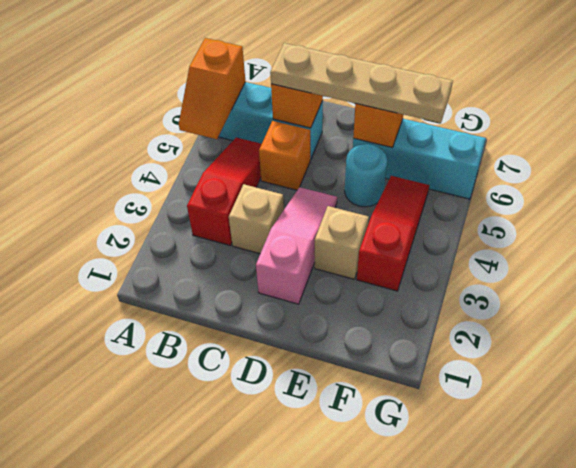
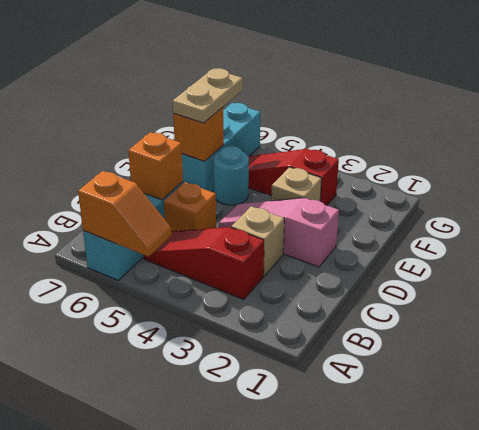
tan plate C6:F6 level 3 -> tan plate E6:F6 level 3

